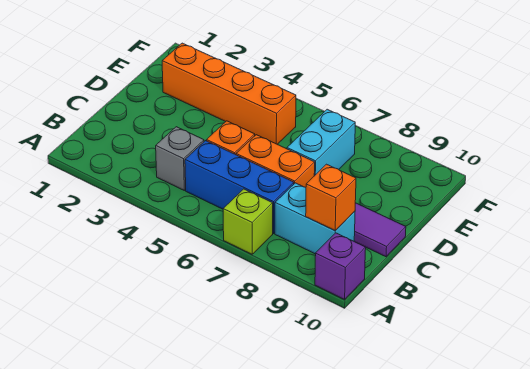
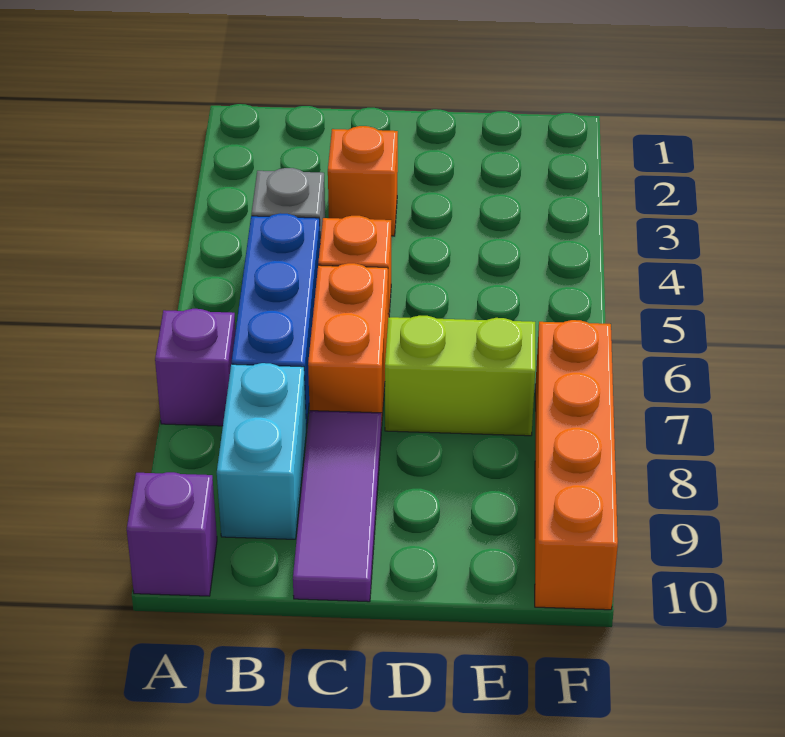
lime brick A7 level 1 -> purple brick A7 level 1
orange brick B9 level 2 -> orange brick C3 level 1
cyan brick D7:E7 level 1 -> lime brick D7:E7 level 1
orange brick E2:E5 level 1 -> orange brick F7:F10 level 1

